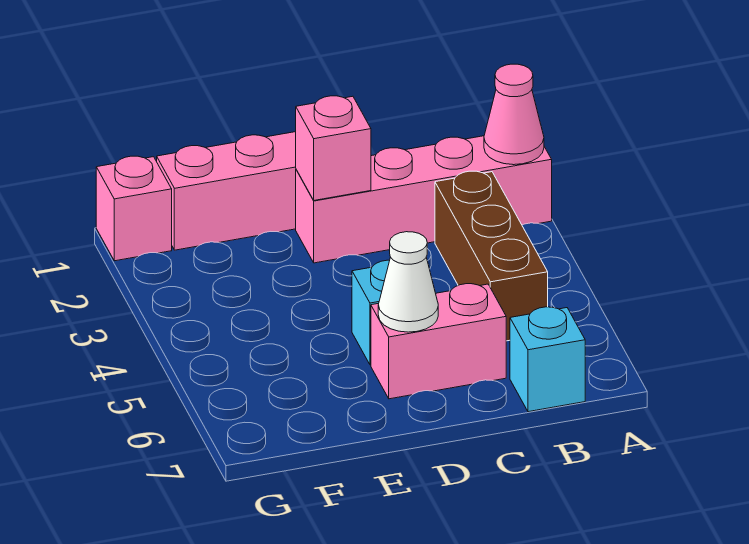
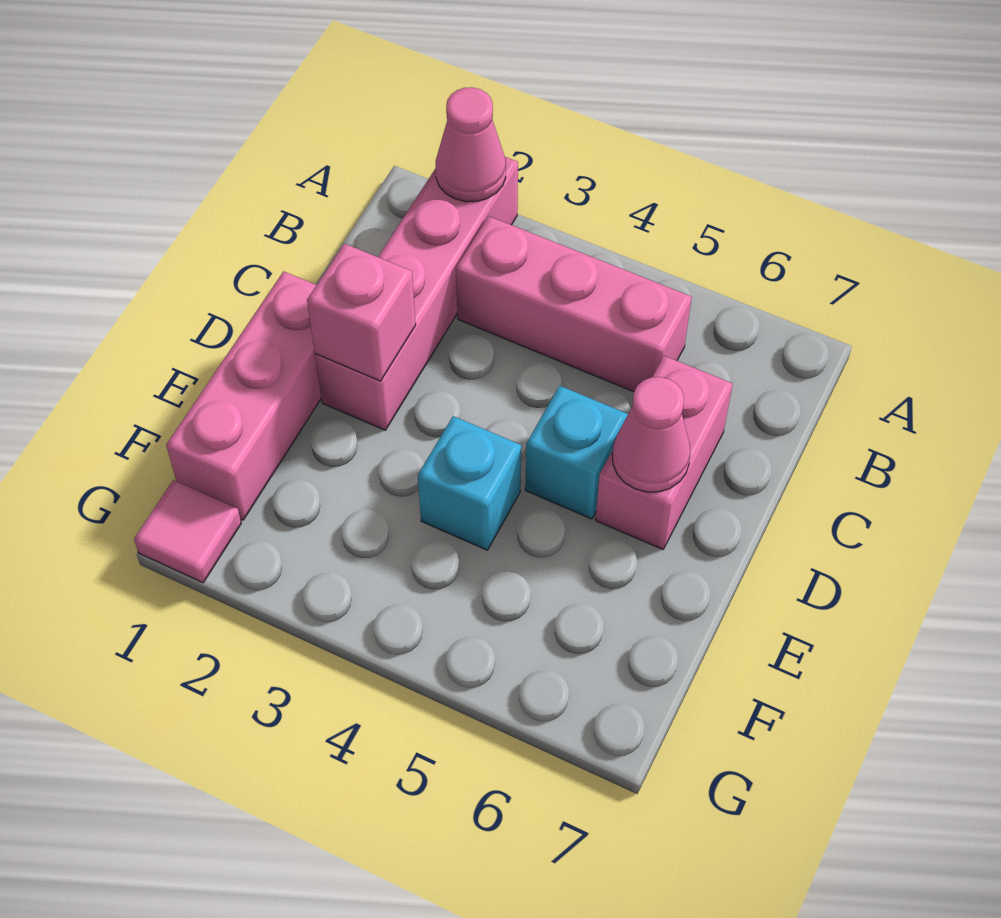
brown brick B3:B5 level 1 -> pink brick B3:B5 level 1
cyan brick B7 level 1 -> cyan brick E4 level 1
white cone D6 level 2 -> pink cone D6 level 2
pink brick G1 level 1 -> pink tile G1 level 1

